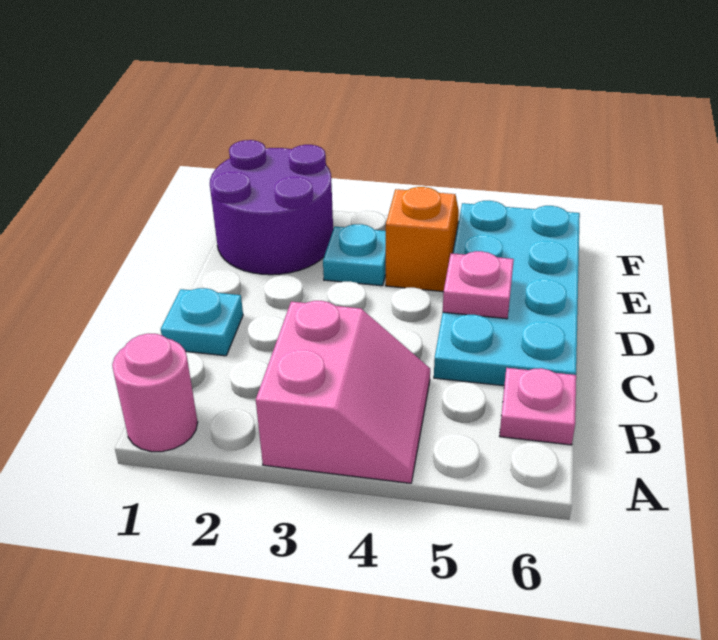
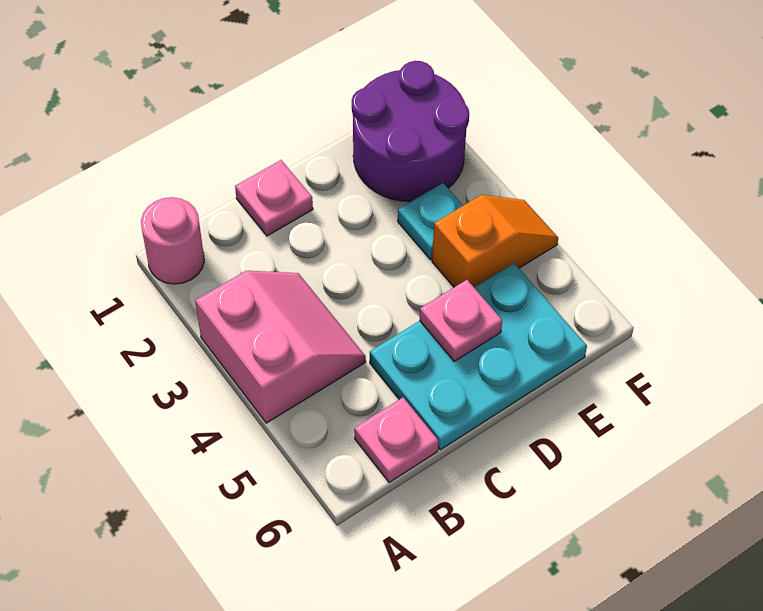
pink slope A3:B4 level 1 top 3 -> pink slope A3:B4 level 1 top A
cyan plate C1 level 1 -> pink plate C1 level 1
cyan plate C5:F6 level 1 -> cyan plate C5:E6 level 1

